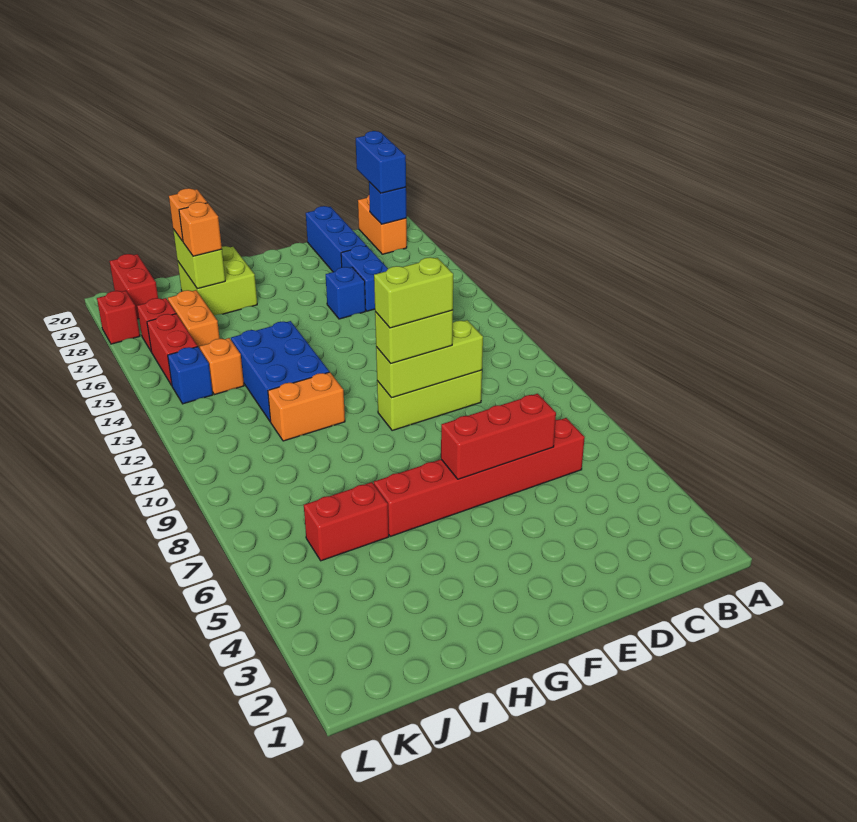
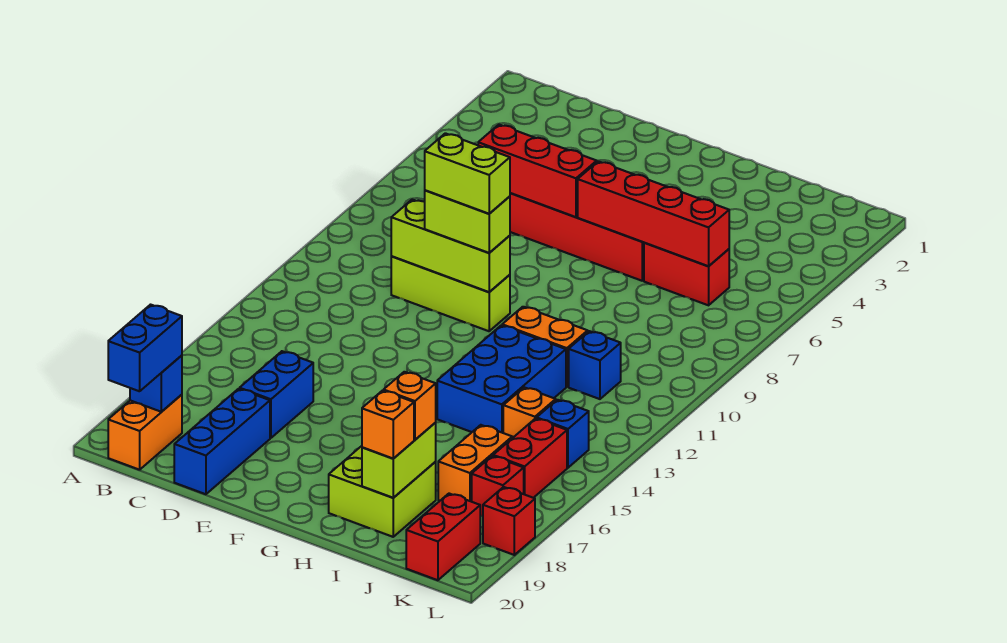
blue brick E16 level 1 -> blue brick J11 level 1
none -> red brick G6:J6 level 2

